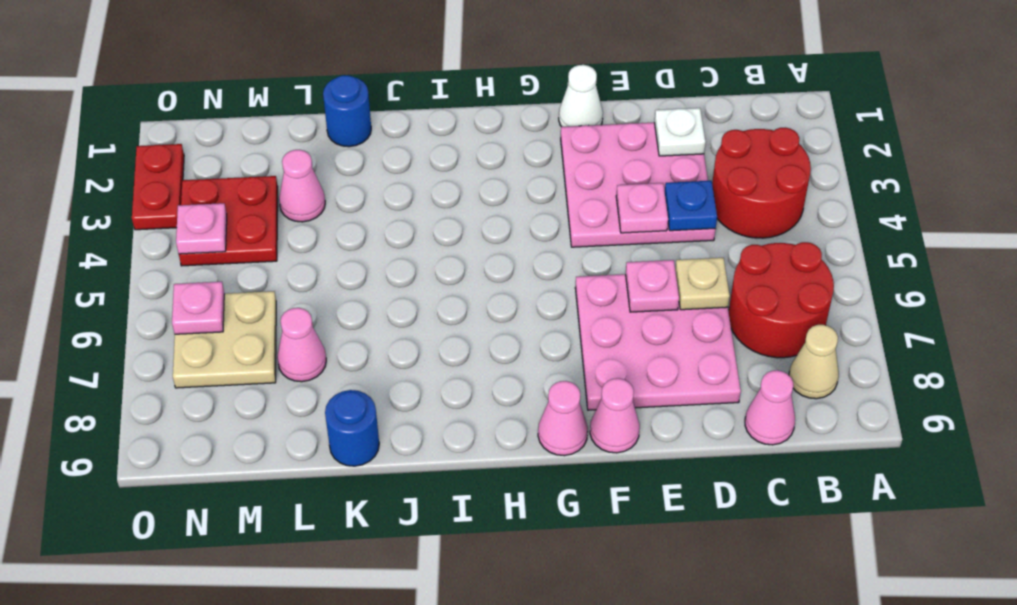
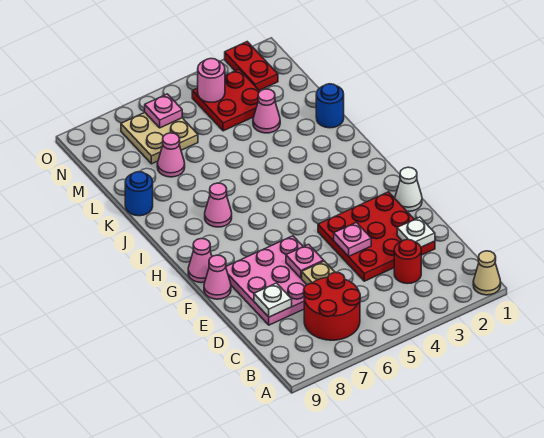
red round brick B3:C4 level 1 -> red round brick C3 level 1
tan cone B8 level 1 -> tan cone A1 level 1
pink cone C9 level 1 -> pink cone I7 level 1
pink plate D2:F4 level 1 -> red plate D2:F4 level 1
blue plate D4 level 2 -> none
none -> white plate D8 level 2
pink plate N4 level 2 -> pink round brick N4 level 2
red plate O2:O3 level 1 -> red plate N2:O2 level 1

